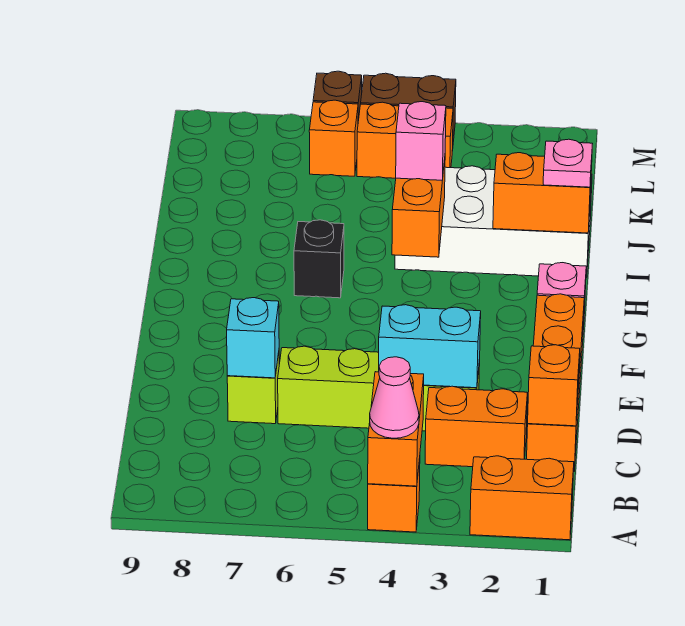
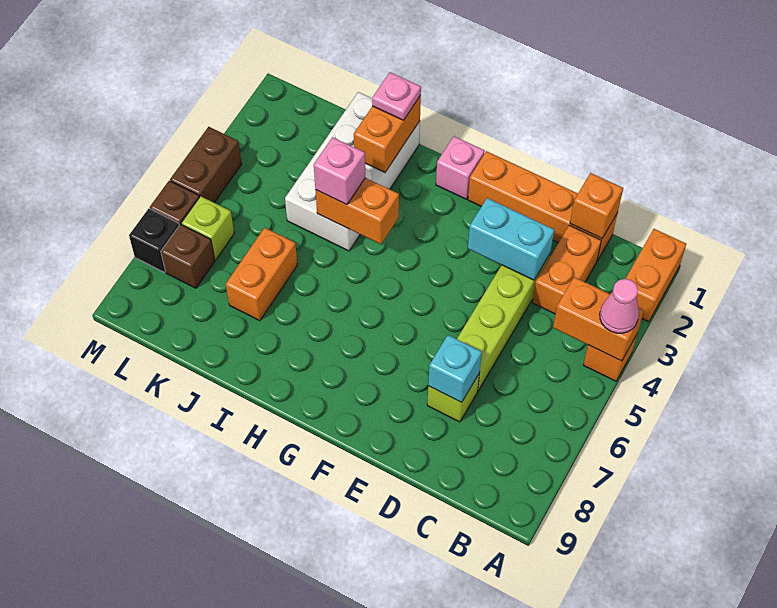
cyan brick D3:D4 level 2 -> cyan brick D3:E3 level 2
black brick H6 level 1 -> black brick M7 level 1
orange brick L4:L5 level 1 -> orange brick J6:J7 level 1
orange brick L6 level 1 -> lime brick L6 level 1
none -> brown brick L7 level 1

